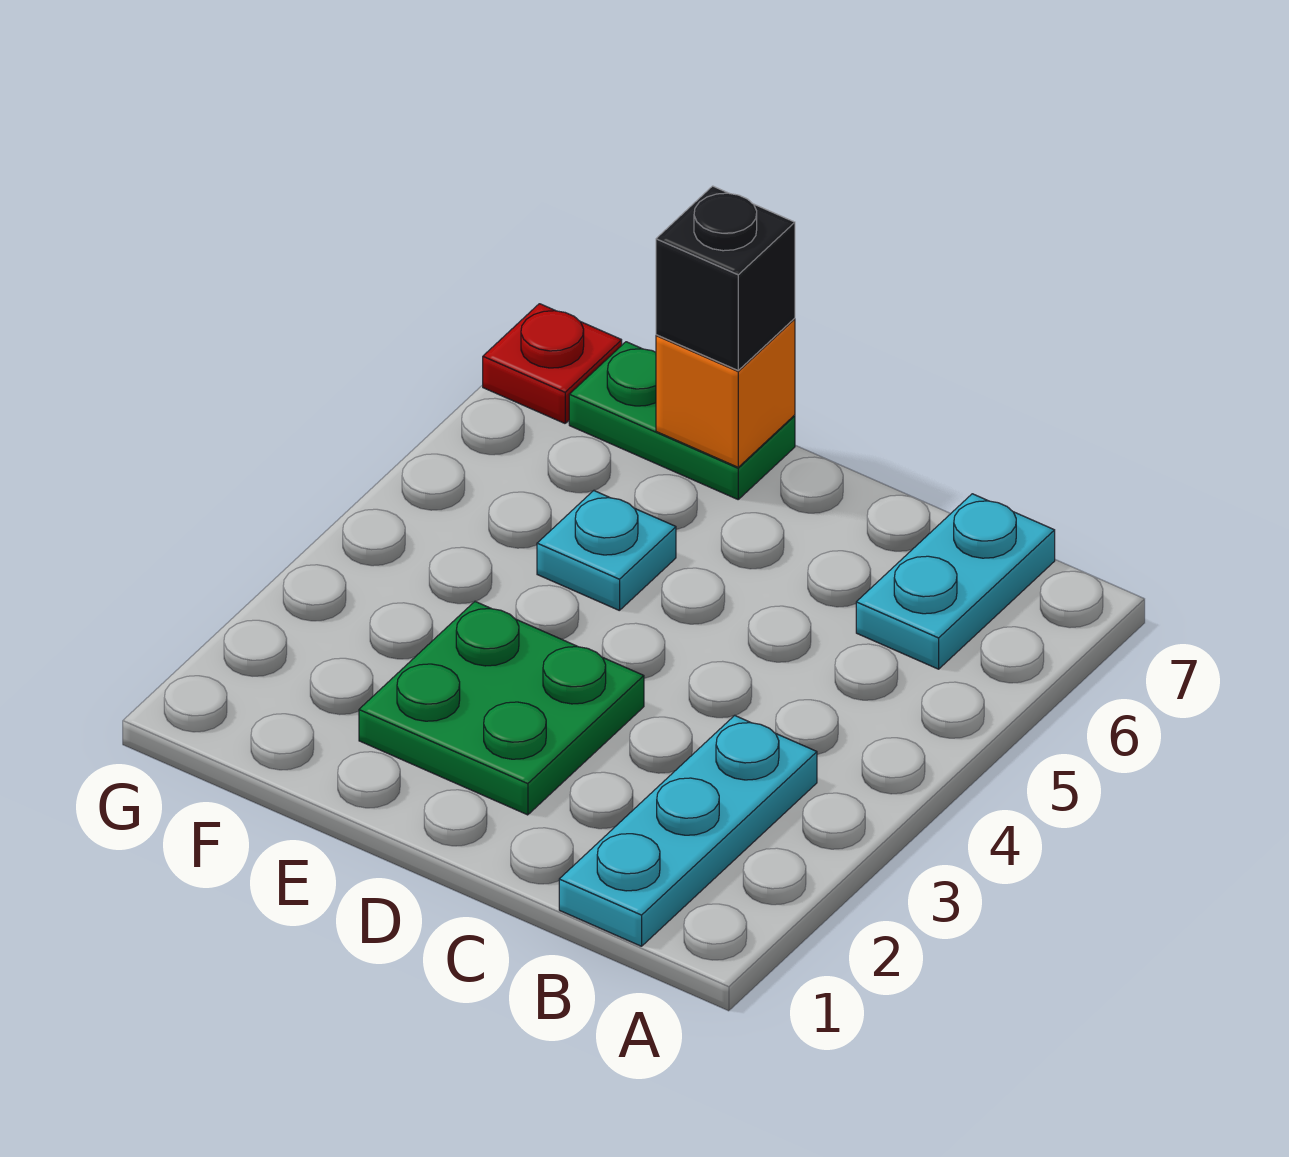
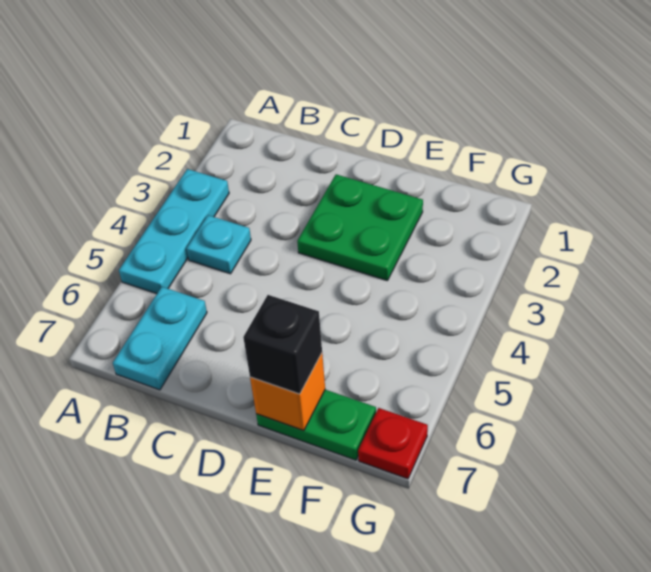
cyan plate B1:B3 level 1 -> cyan plate A3:A5 level 1
cyan plate E5 level 1 -> cyan plate B4 level 1

